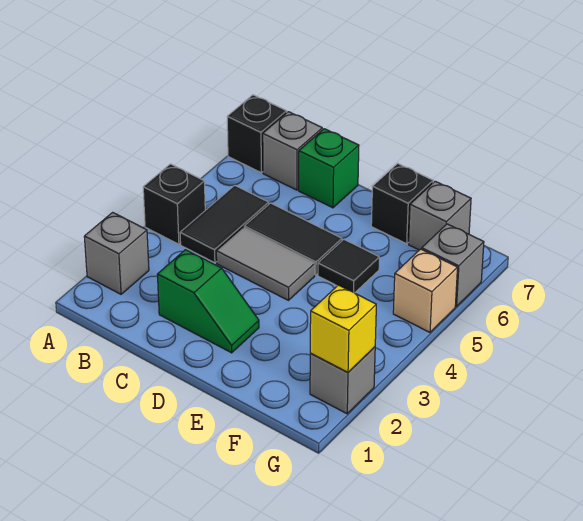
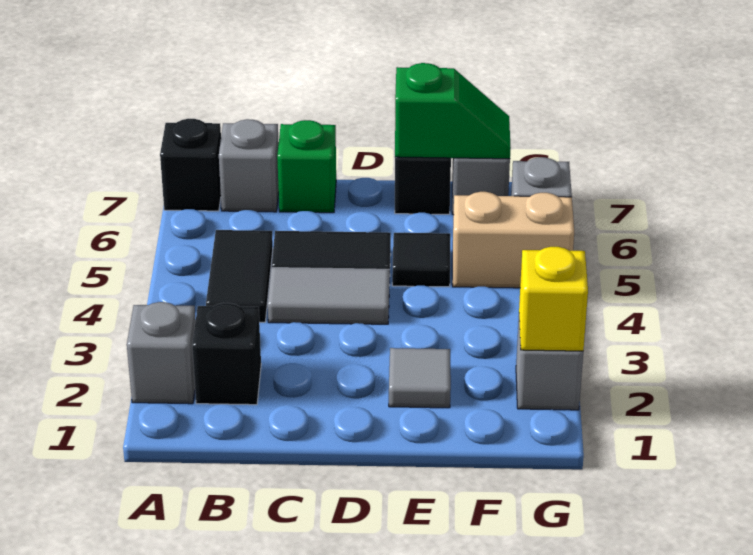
black brick A4 level 1 -> black brick B2 level 1
green slope C2:D2 level 1 top C -> green slope E7:F7 level 2 top E
none -> grey tile E2 level 1
tan brick G5 level 1 -> tan brick F5:G5 level 1

